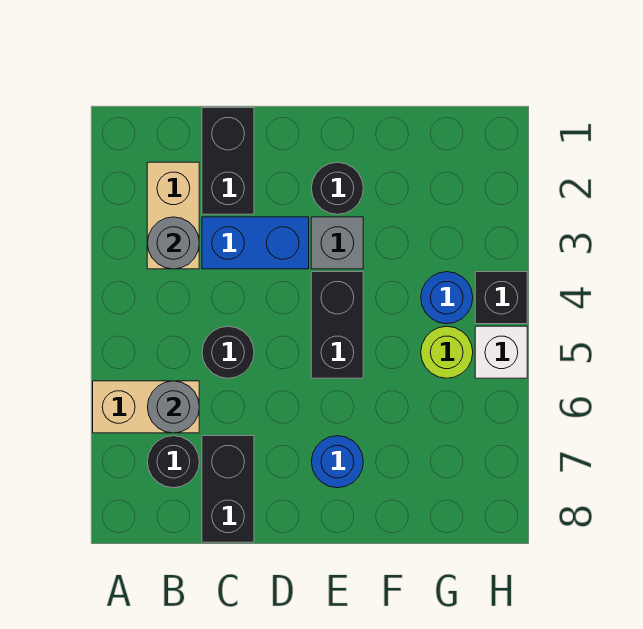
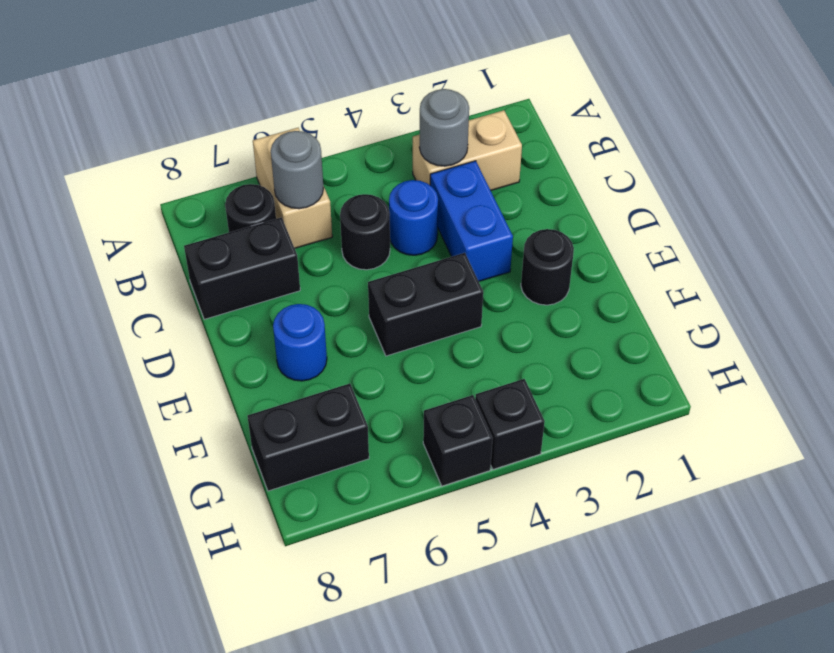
black brick C1:C2 level 1 -> black brick G7:G8 level 1
grey brick E3 level 1 -> none
blue round brick G4 level 1 -> blue round brick C4 level 1
lime round brick G5 level 1 -> none
white brick H5 level 1 -> black brick H5 level 1

